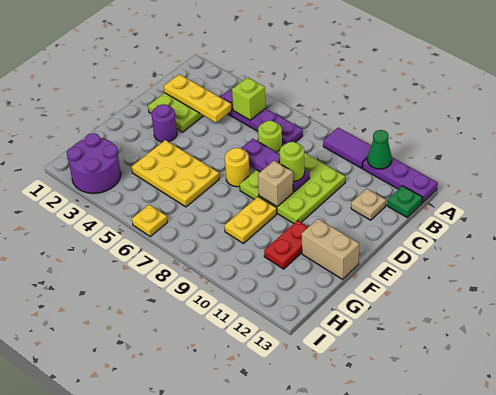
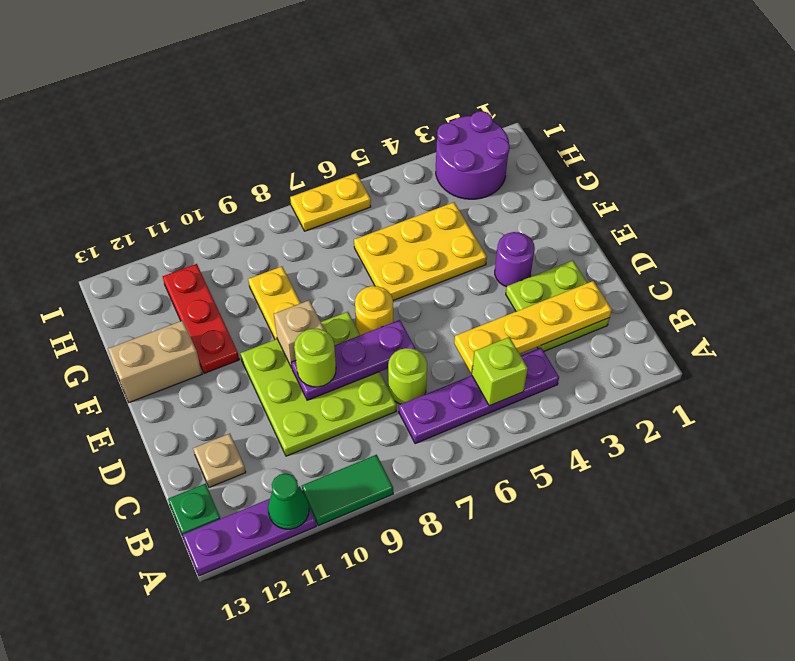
purple tile A9:A10 level 1 -> green tile A9:A10 level 1
yellow plate C2:C4 level 2 -> yellow plate C2:C5 level 2
red plate F11:G11 level 1 -> red plate F11:H11 level 1
yellow plate I6 level 1 -> yellow plate I6:I7 level 1

